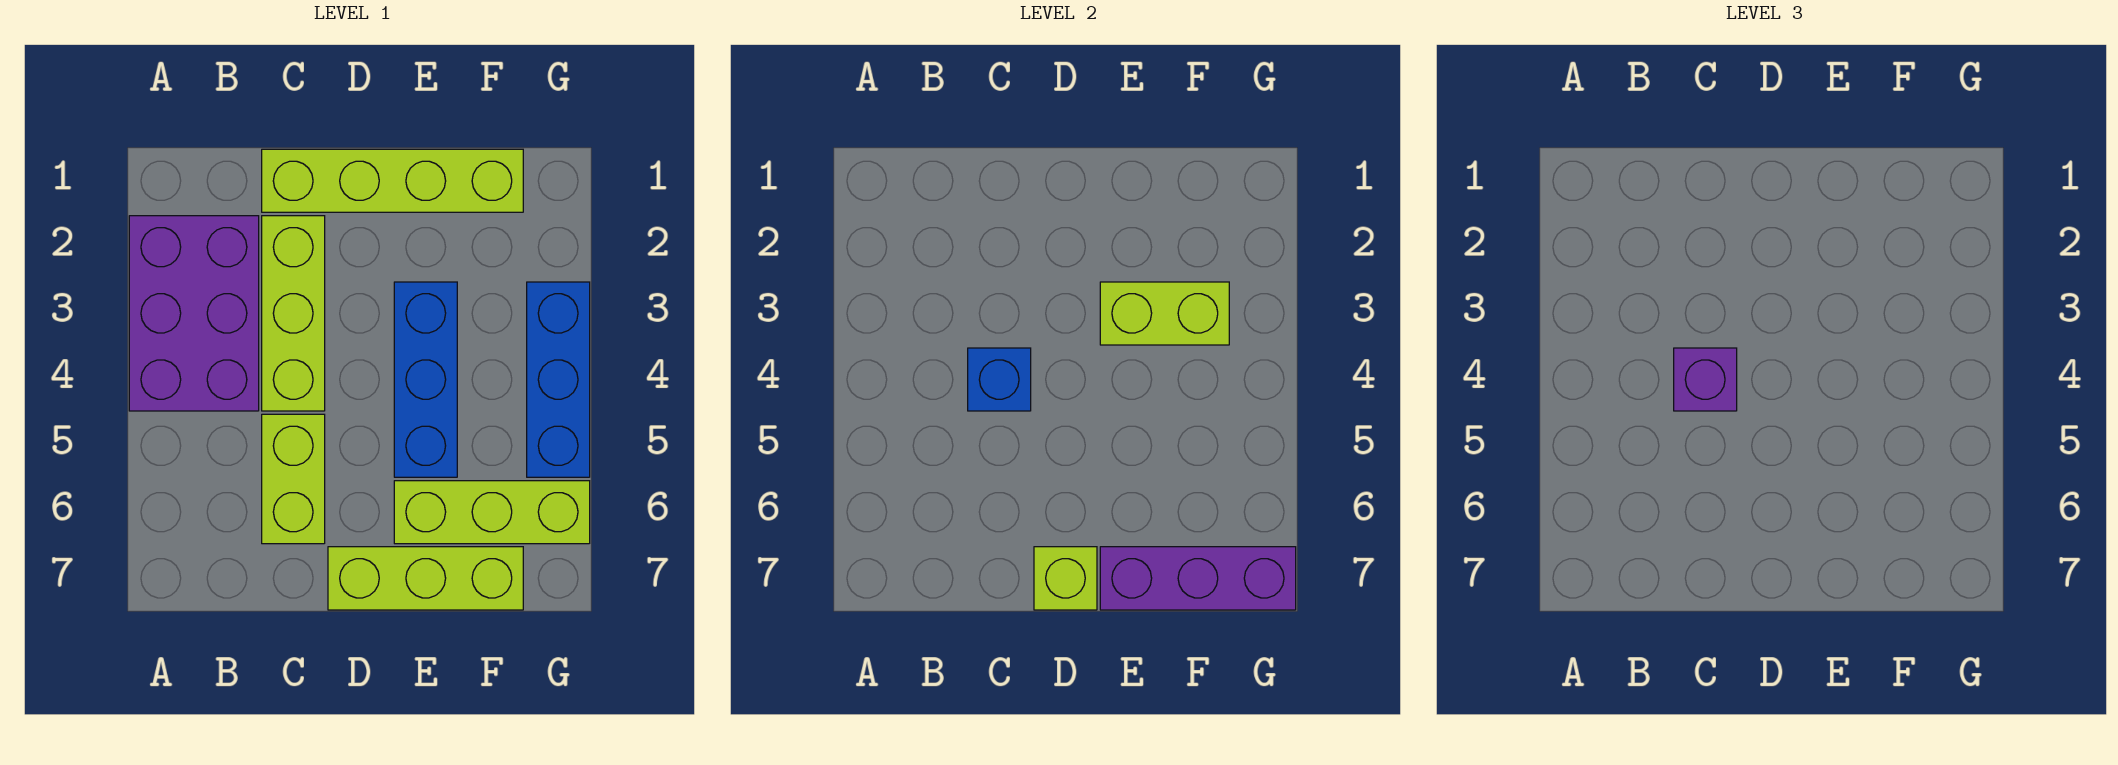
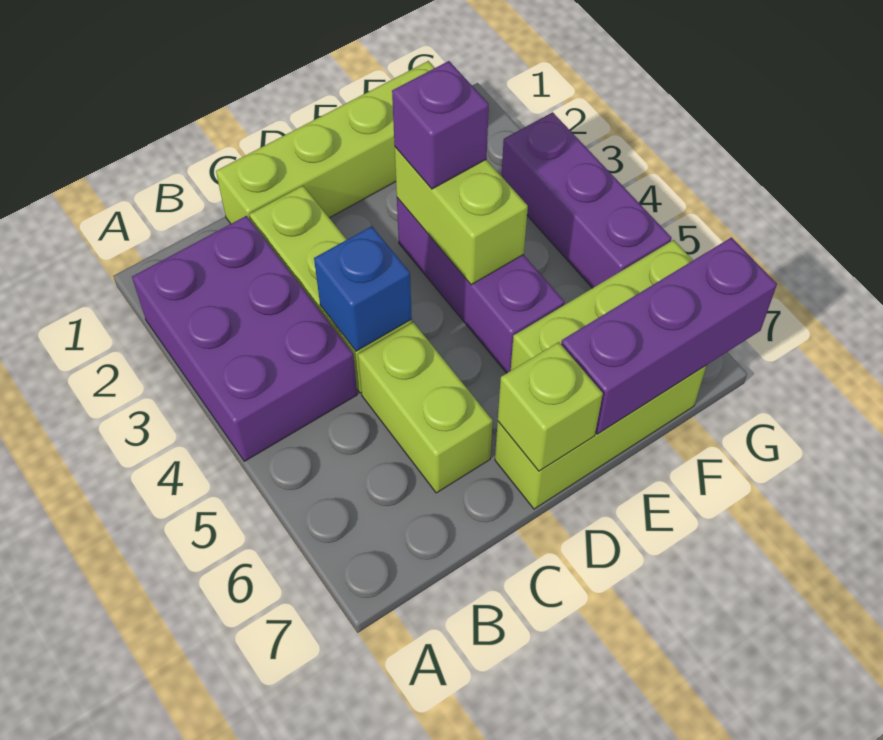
purple brick C4 level 3 -> purple brick E3 level 3
blue brick E3:E5 level 1 -> purple brick E3:E5 level 1
lime brick E3:F3 level 2 -> lime brick E3:E4 level 2
blue brick G3:G5 level 1 -> purple brick G3:G5 level 1

